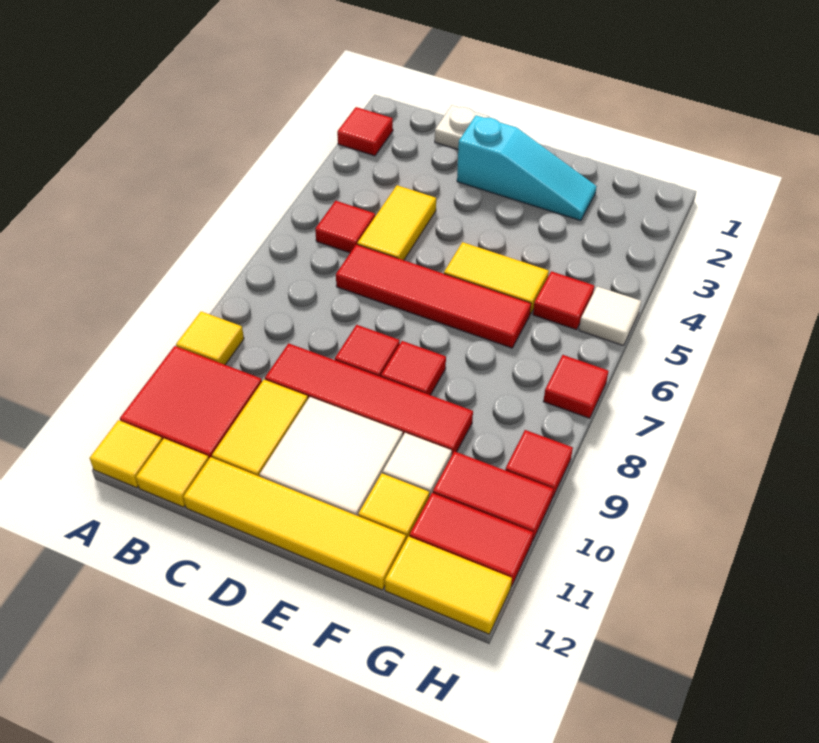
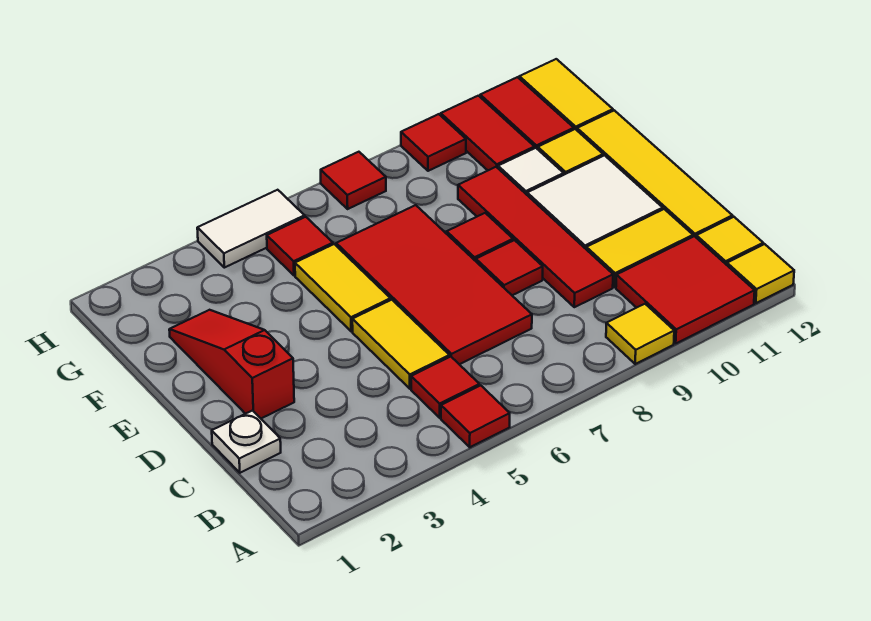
red tile A2 level 1 -> red tile A5 level 1
yellow tile C4:C5 level 1 -> yellow tile C5:D5 level 1
red tile C6:F6 level 1 -> red tile C6:F7 level 1
cyan slope D2:F2 level 1 top D -> red slope D2:F2 level 1 top D
white tile H5 level 1 -> white tile H4:H5 level 1

